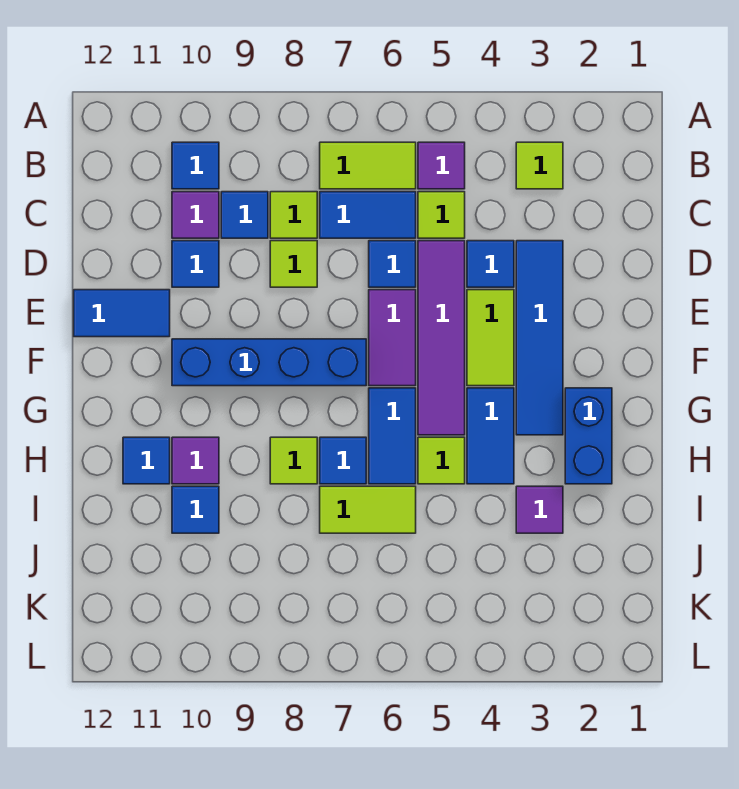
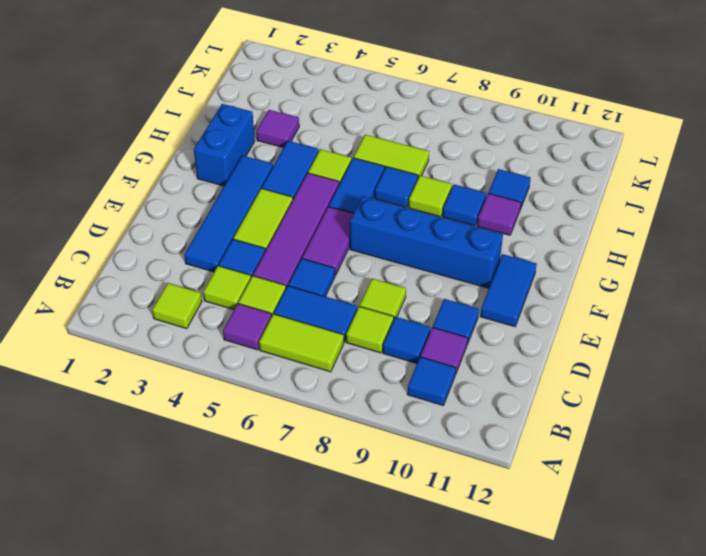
none -> lime tile C4 level 1
blue tile E11:E12 level 1 -> blue tile E11:F11 level 1
blue tile H11 level 1 -> blue tile H9 level 1

